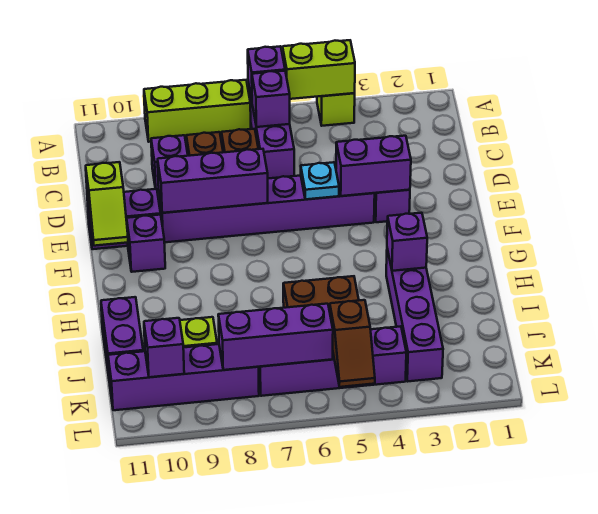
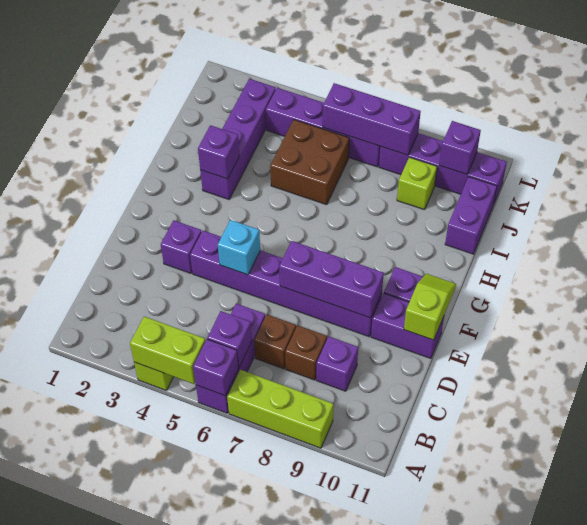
purple brick E3:E4 level 2 -> none
cyan plate E5 level 2 -> cyan brick E5 level 2
brown slope K5:L5 level 2 top K -> none

